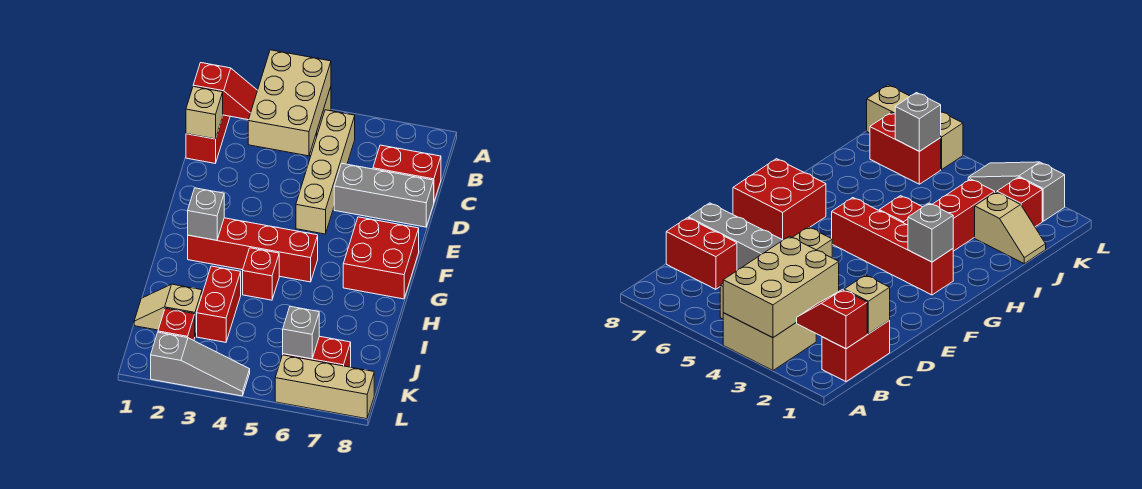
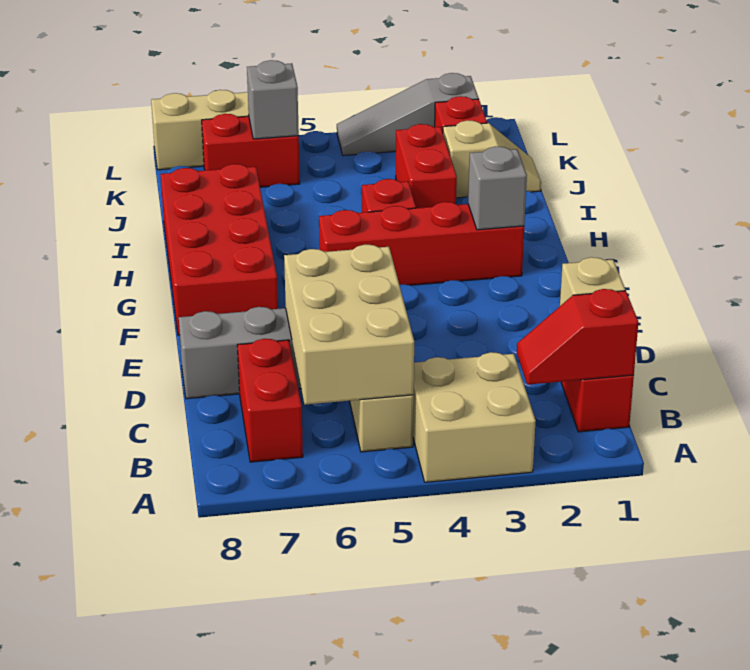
tan brick A3:C4 level 2 -> tan brick B5:D6 level 2
red brick C7:C8 level 1 -> red brick B7:C7 level 1
red brick F7:G8 level 1 -> red brick F7:I8 level 1

